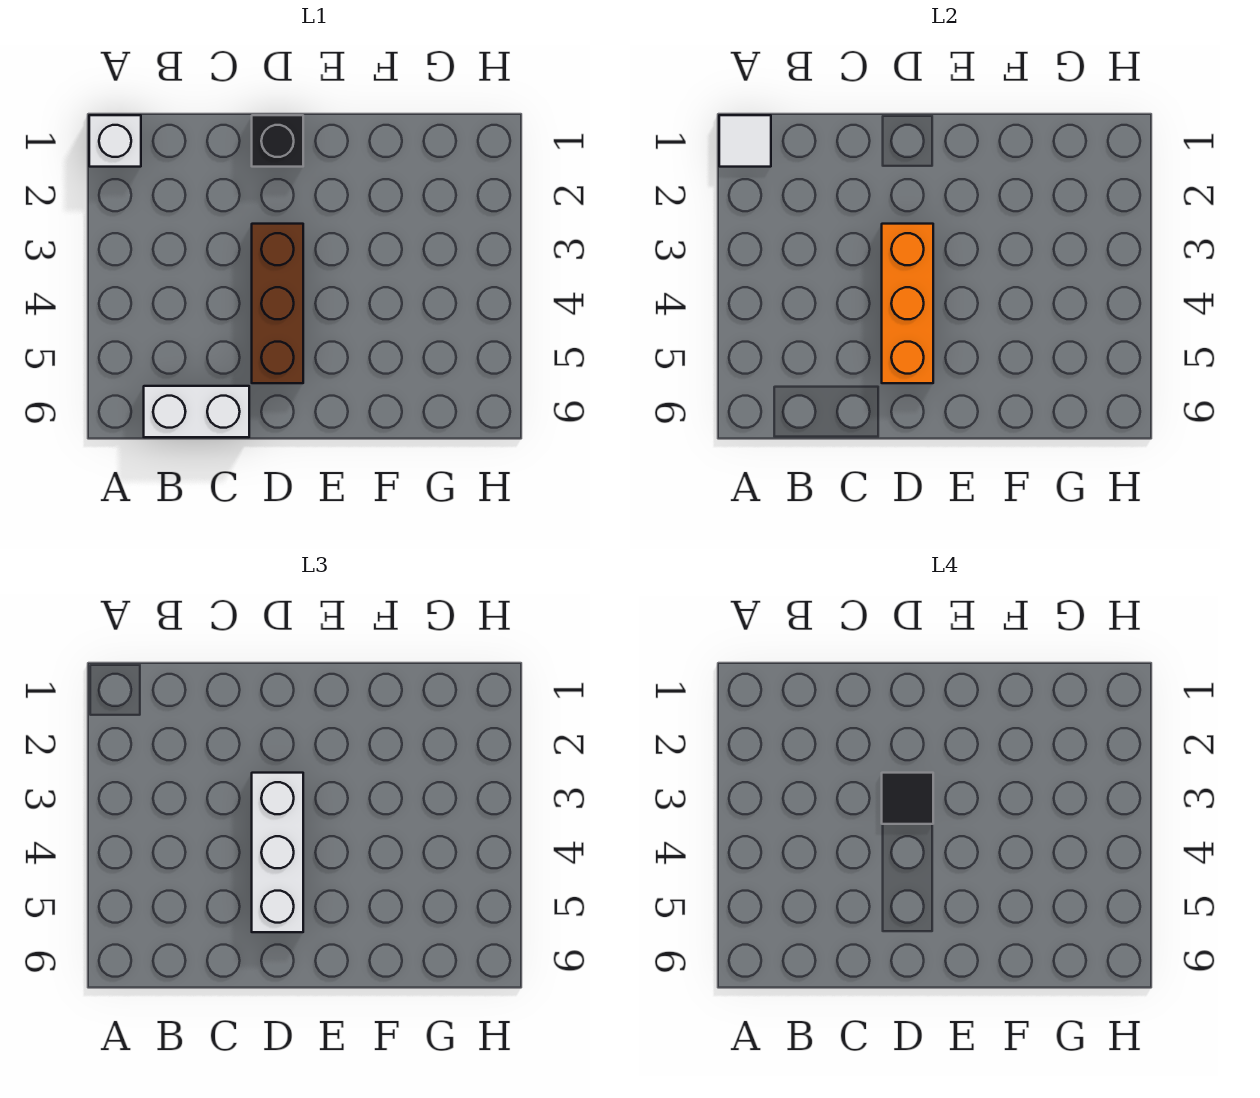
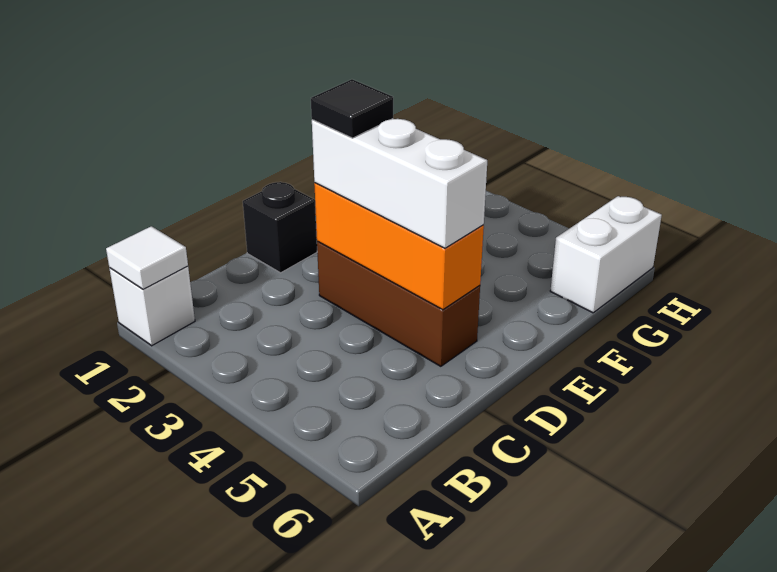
white brick B6:C6 level 1 -> white brick G6:H6 level 1

